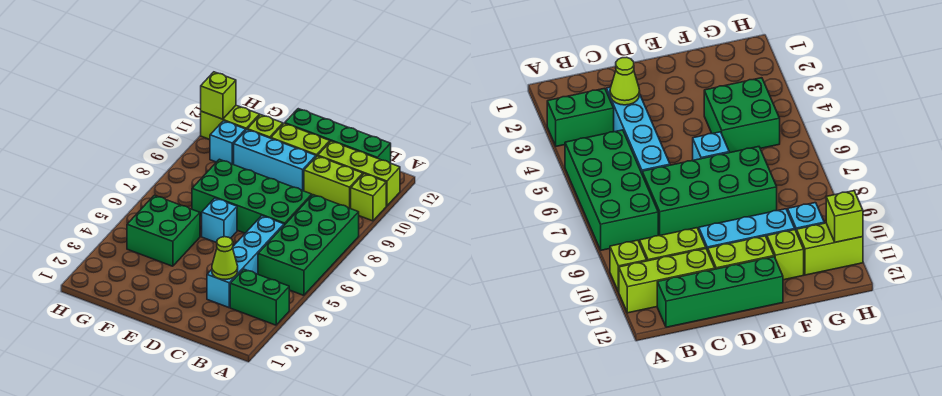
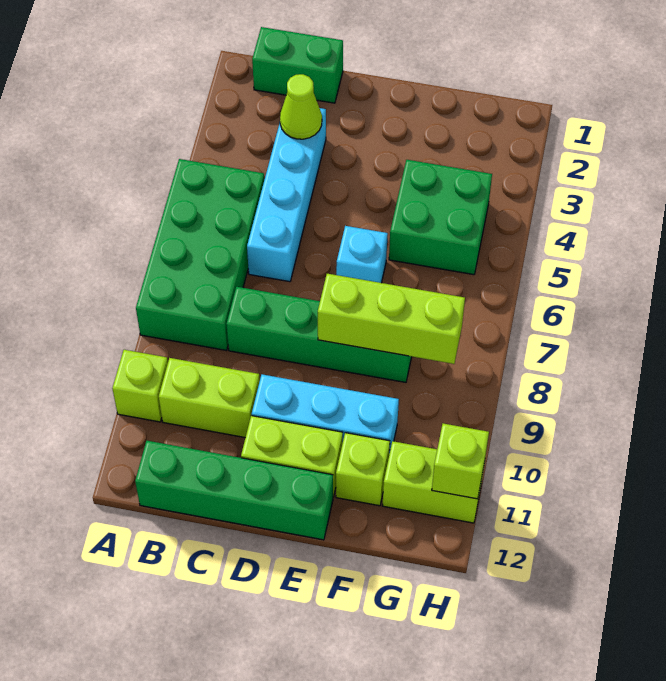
green brick A3:B3 level 1 -> green brick B1:C1 level 1
lime brick A11:C11 level 1 -> lime brick E8:G8 level 2
green brick C7:F8 level 1 -> green brick C8:F8 level 1
cyan brick G10 level 1 -> none

